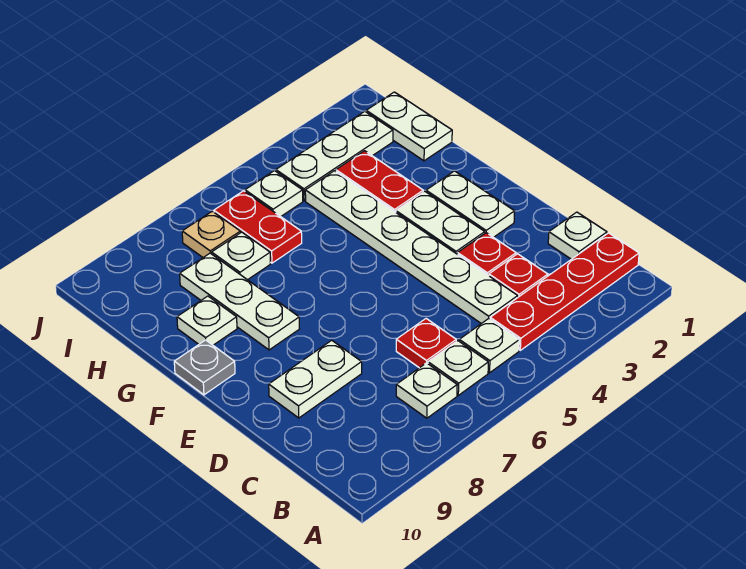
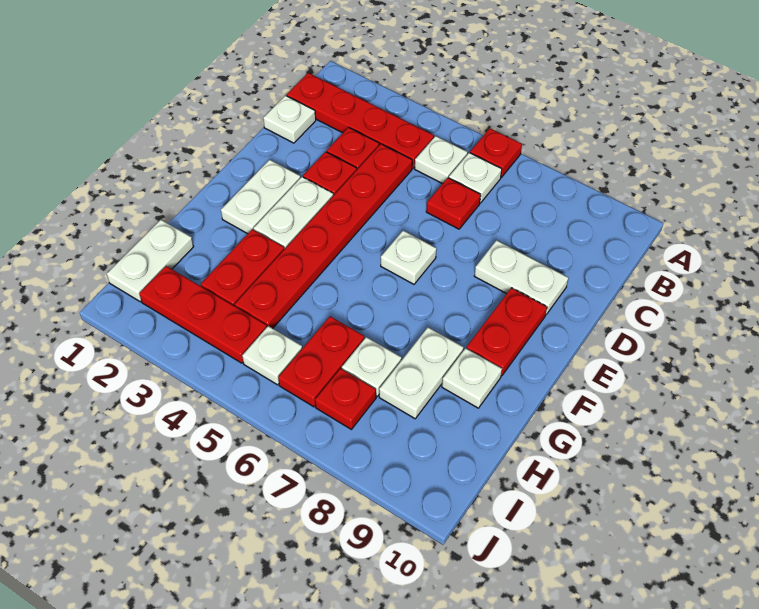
none -> red plate A6 level 1
white plate B7 level 1 -> white plate E6 level 1
white plate C4:H4 level 1 -> red plate C4:H4 level 1
none -> red plate E9:F9 level 1
white plate F8:H8 level 1 -> white plate G8:H8 level 1
grey plate F10 level 1 -> none
white plate I2:I4 level 1 -> red plate I2:I4 level 1
tan plate I7 level 1 -> red plate I7 level 1

